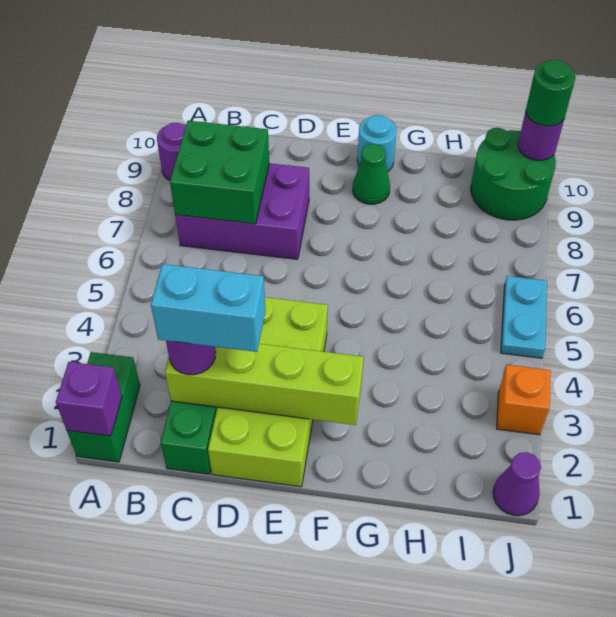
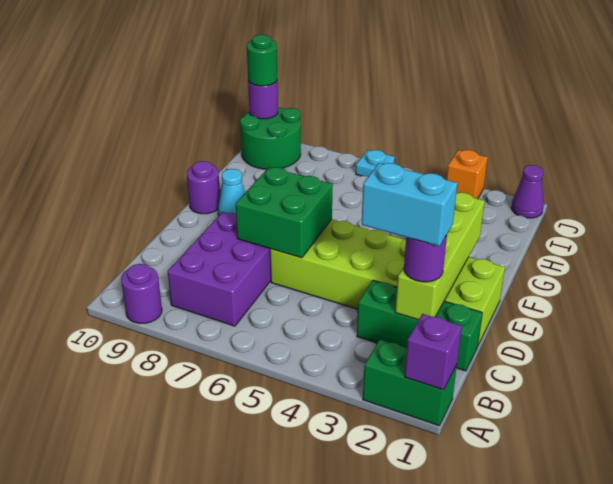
green brick B7:C8 level 2 -> green brick D6:E7 level 2
cyan brick C2:D2 level 4 -> cyan brick C2:C3 level 4
lime brick D1:E4 level 1 -> lime brick D1:E6 level 1
green cone F9 level 1 -> cyan cone F9 level 1
cyan round brick F10 level 1 -> purple round brick F10 level 1
cyan plate J5:J6 level 1 -> cyan plate J6 level 1

